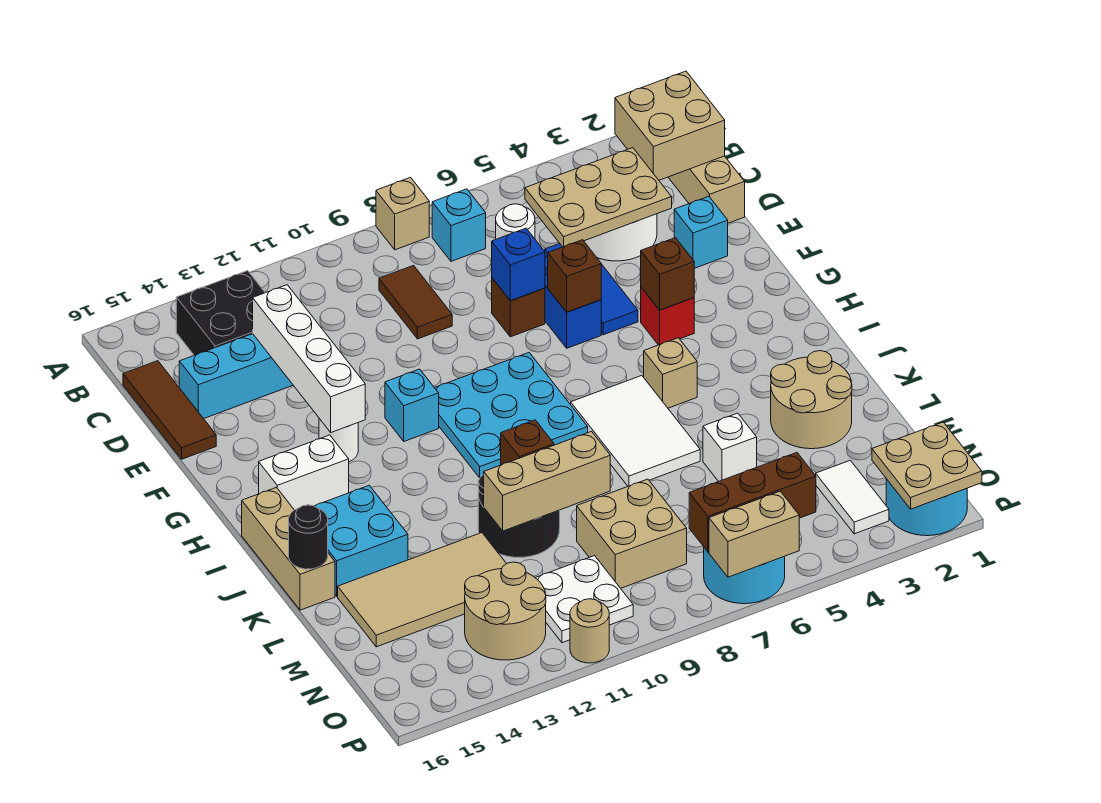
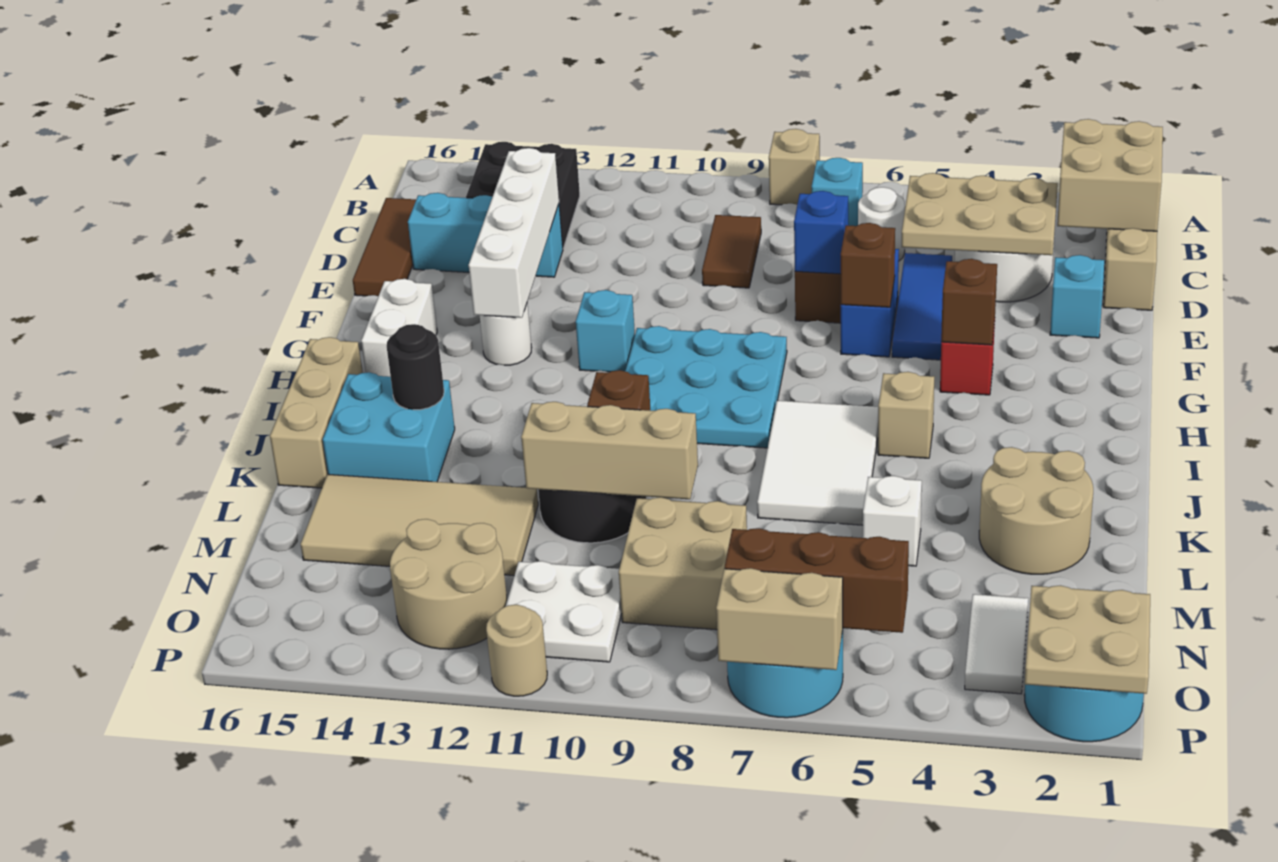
white brick H14:H15 level 1 -> white brick G15:H15 level 1
black round brick K16 level 2 -> black round brick J14 level 2

